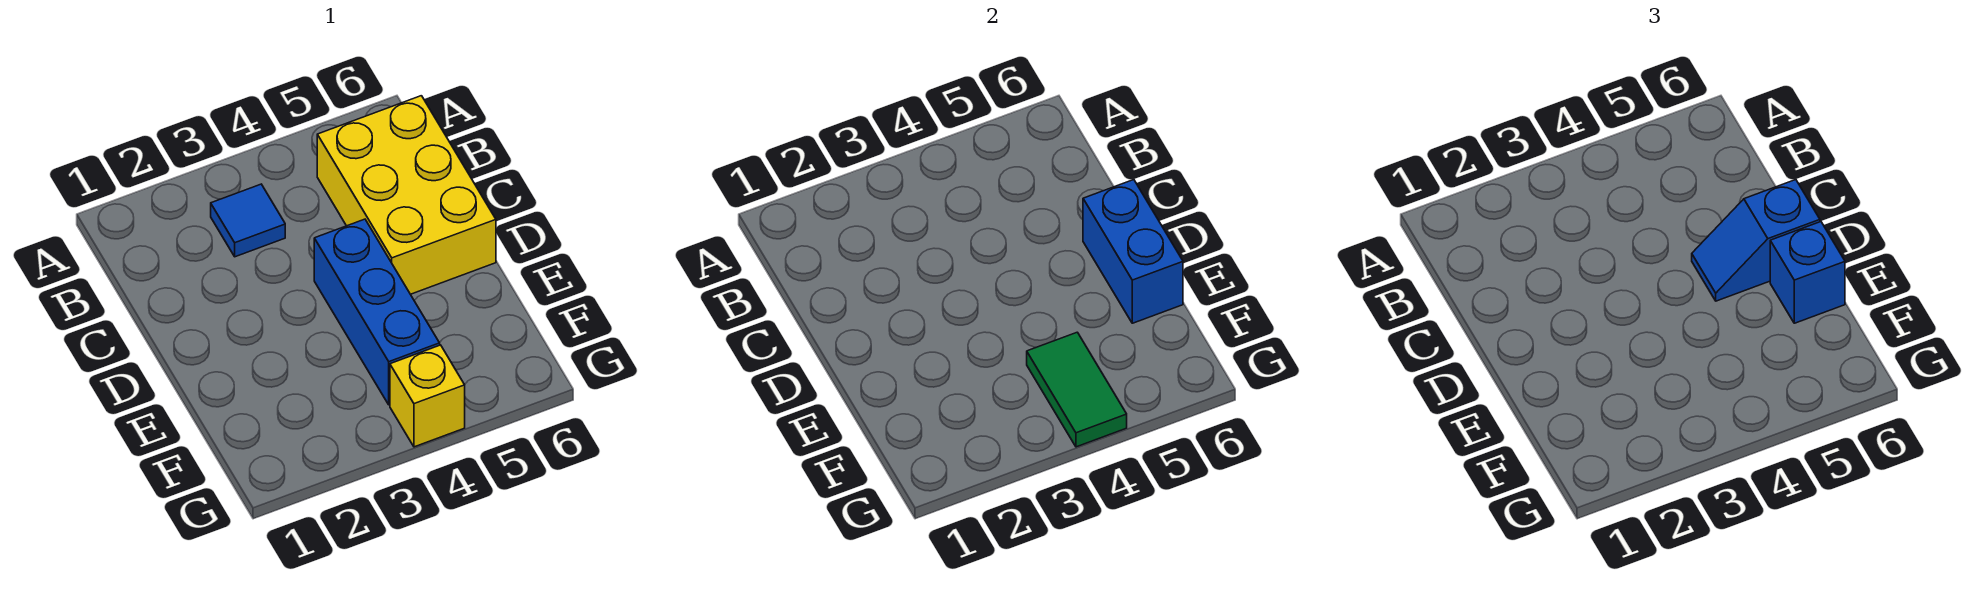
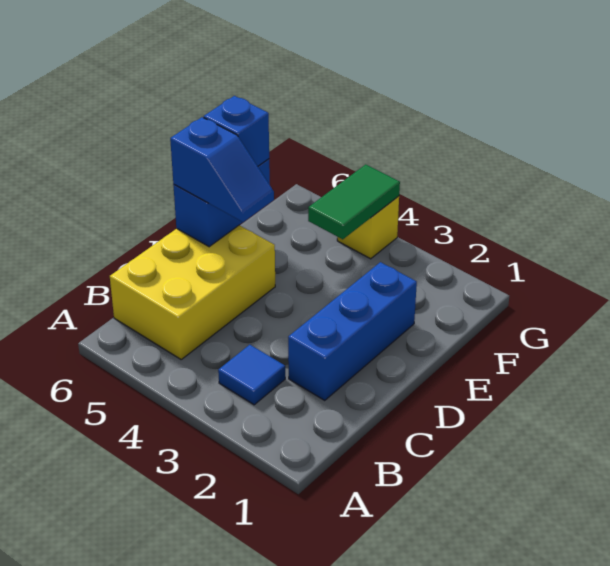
blue brick D4:F4 level 1 -> blue brick C2:E2 level 1

